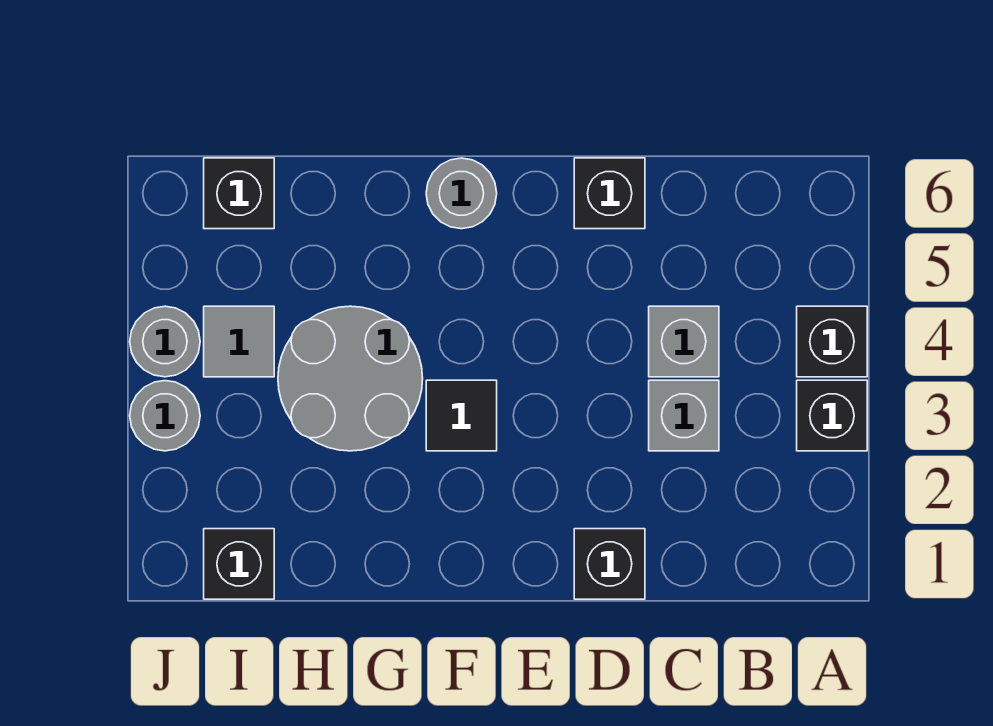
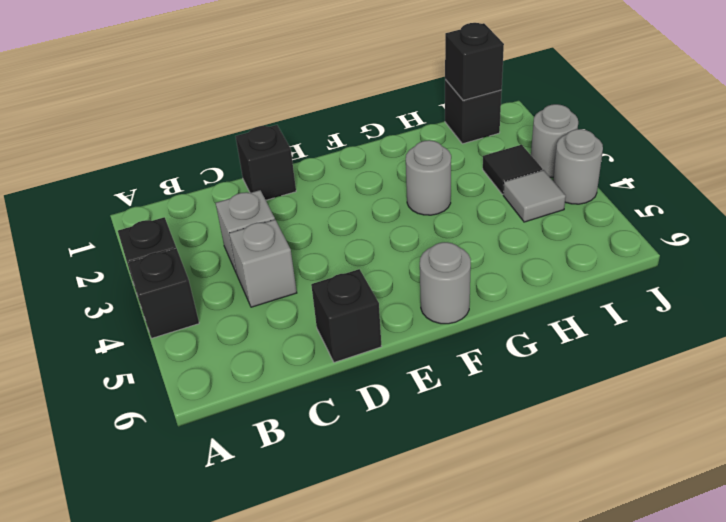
black tile F3 level 1 -> black tile I3 level 1
grey round brick G3:H4 level 1 -> grey round brick G3 level 1
black brick I6 level 1 -> black brick I1 level 2

